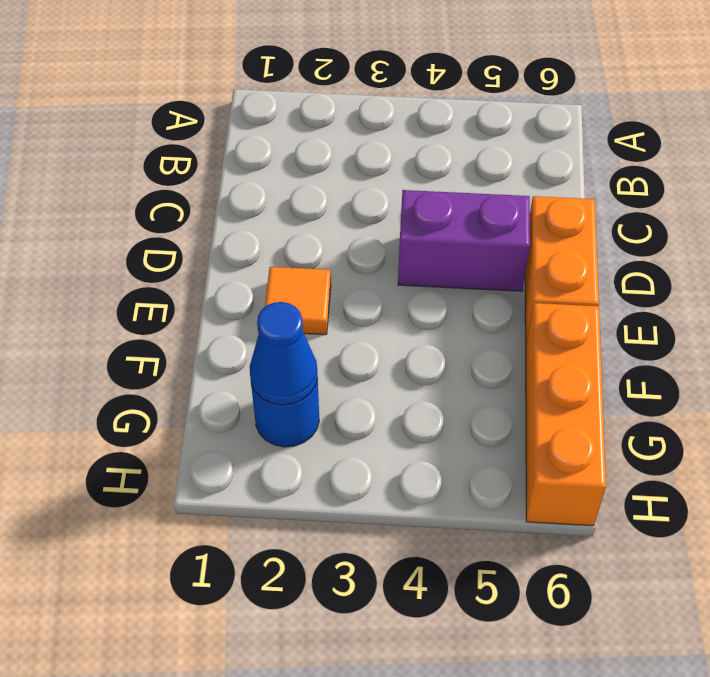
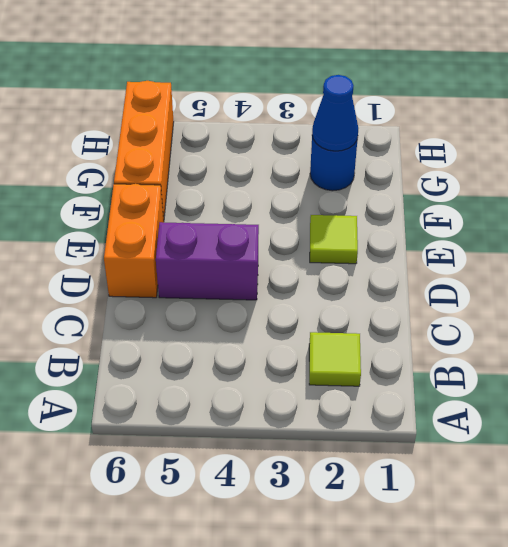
none -> lime tile B2 level 1
orange tile E2 level 1 -> lime tile E2 level 1

